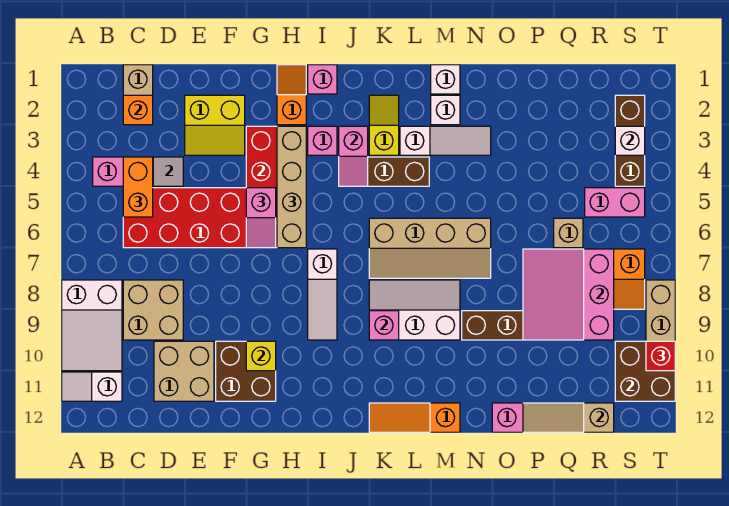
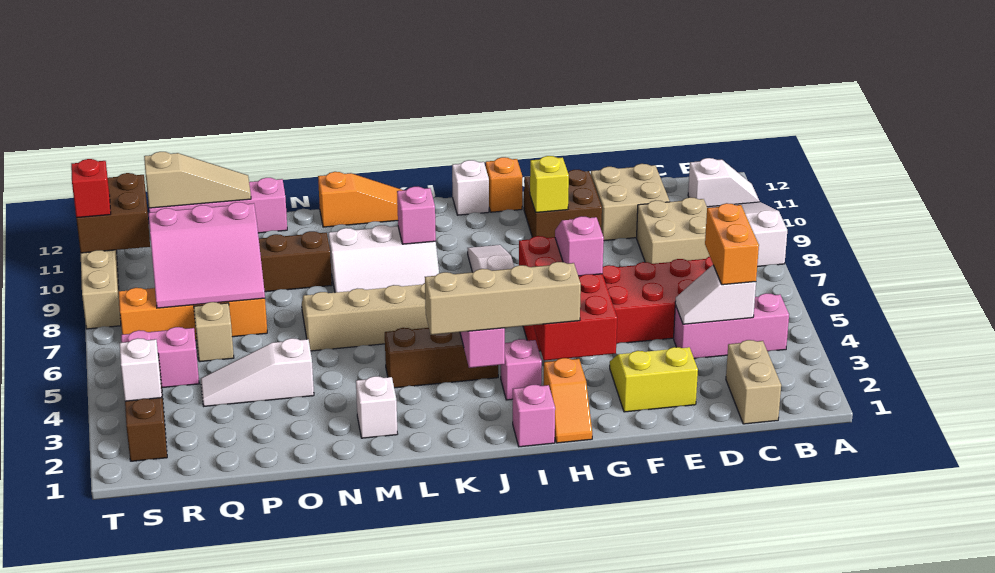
orange brick C2 level 2 -> orange brick H12 level 1
tan brick H3:H6 level 3 -> tan brick H3:K3 level 3
yellow slope K2:K3 level 1 top 3 -> none
white slope L3:N3 level 1 top L -> white slope O4:Q4 level 1 top O
white brick M1 level 1 -> white brick I12 level 1
pink slope P7:R9 level 2 top R -> pink slope P7:R9 level 2 top 9

